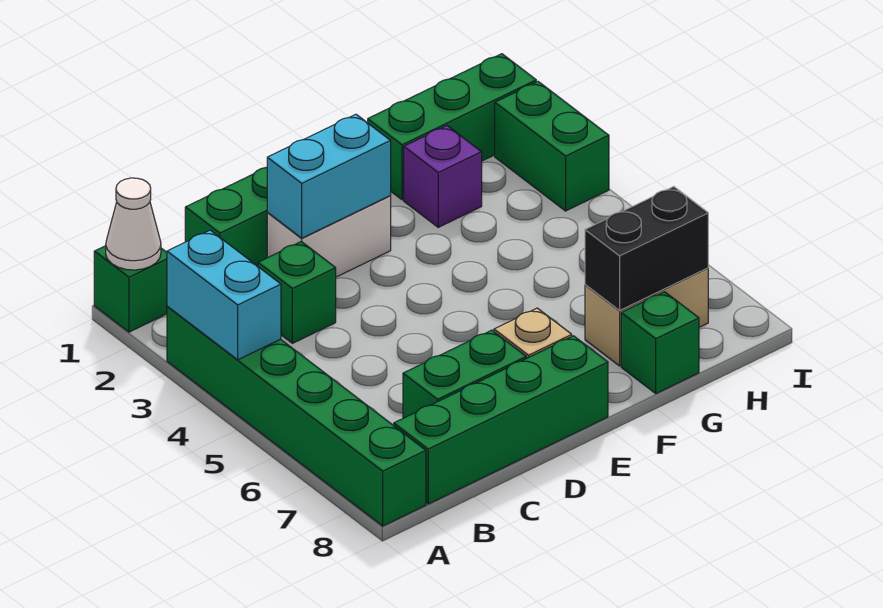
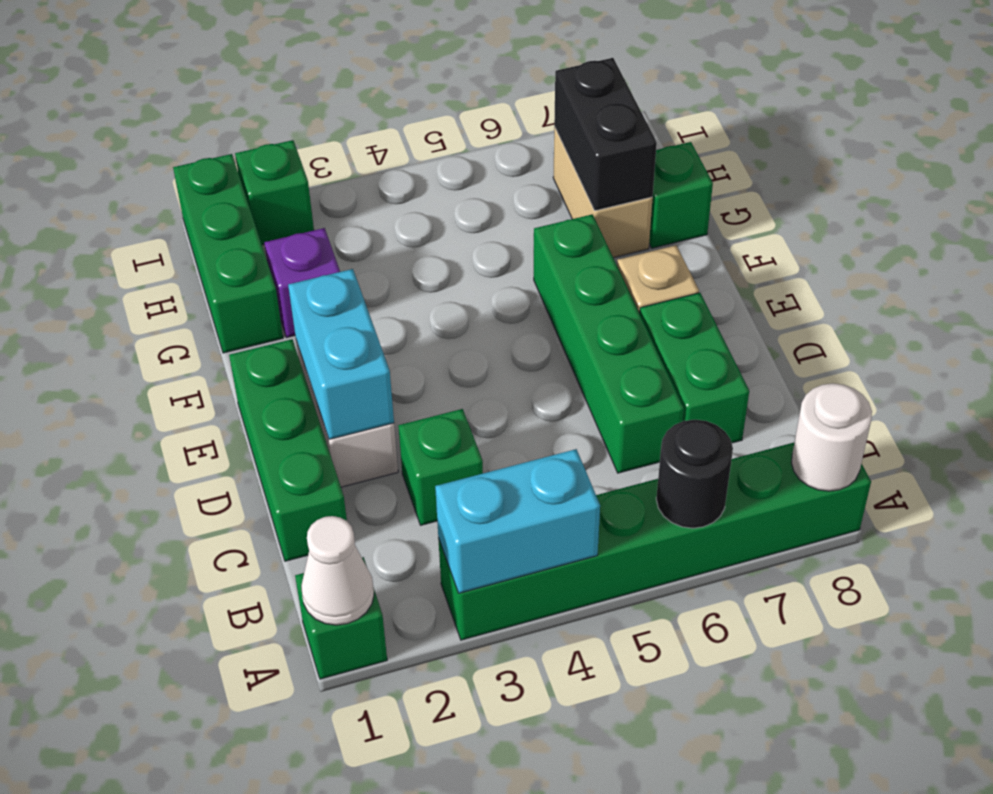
none -> black round brick A6 level 2
none -> white round brick A8 level 2
green brick B8:E8 level 1 -> green brick C6:F6 level 1
green brick I2:I3 level 1 -> green brick I2 level 1

